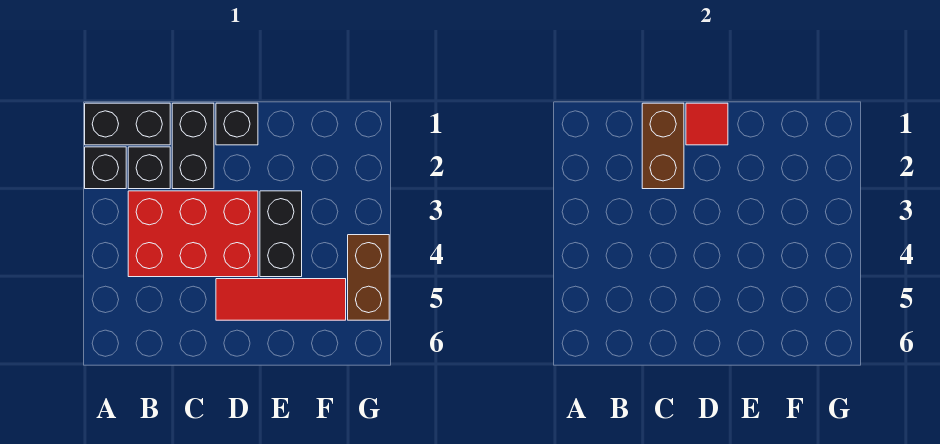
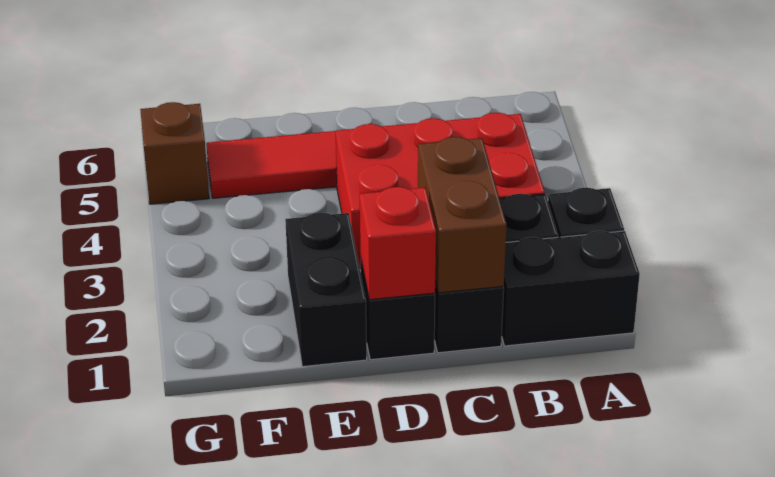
red tile D1 level 2 -> red brick D1 level 2
black brick E3:E4 level 1 -> black brick E1:E2 level 1
brown brick G4:G5 level 1 -> brown brick G5 level 1

